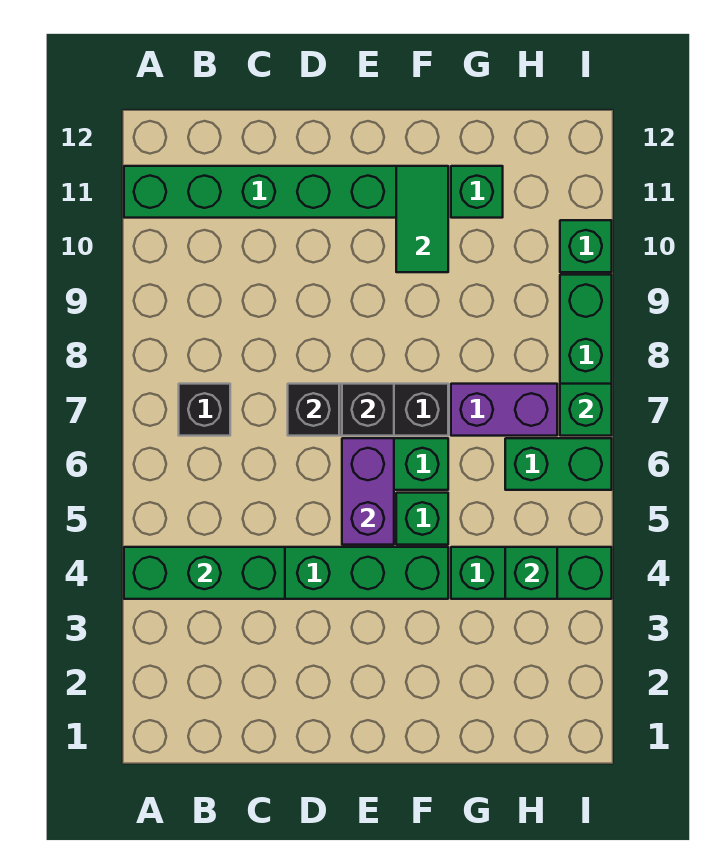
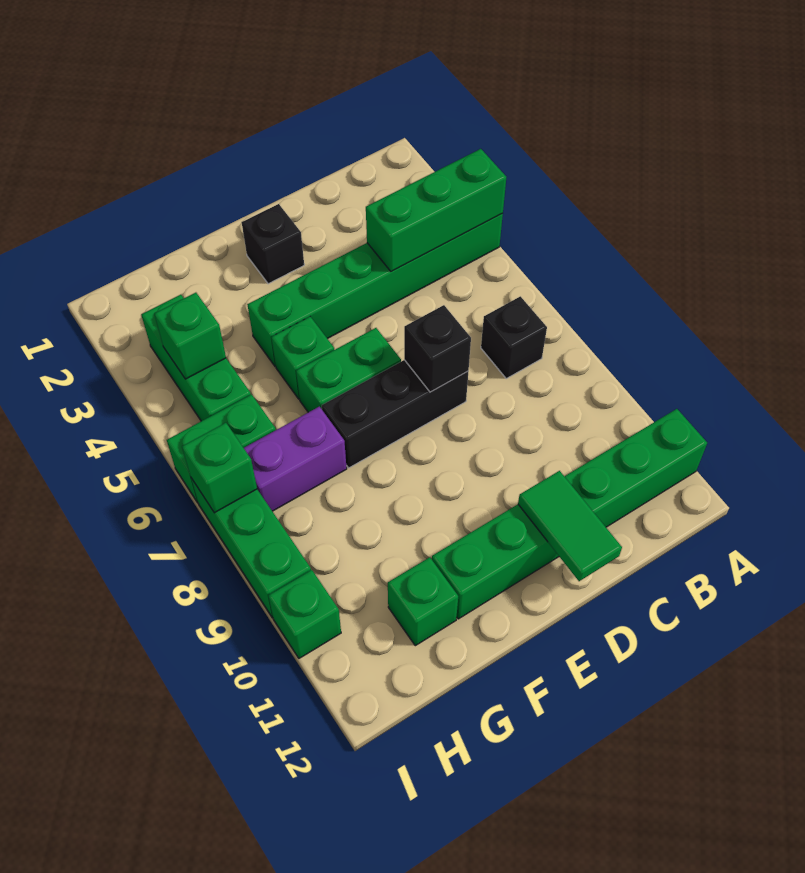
purple brick E5:E6 level 2 -> none
black brick E7 level 2 -> black brick E2 level 1
green tile F10:F11 level 2 -> green tile D11:D12 level 2
green brick G4:I4 level 1 -> green brick H3:H5 level 1

